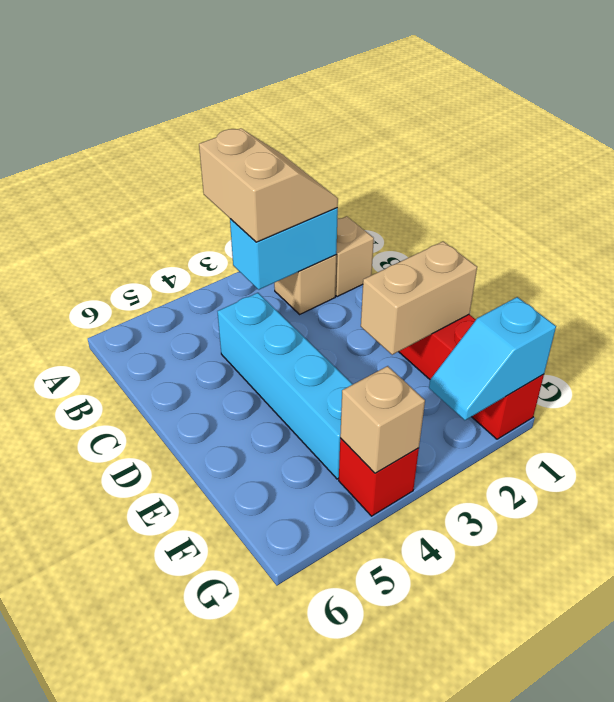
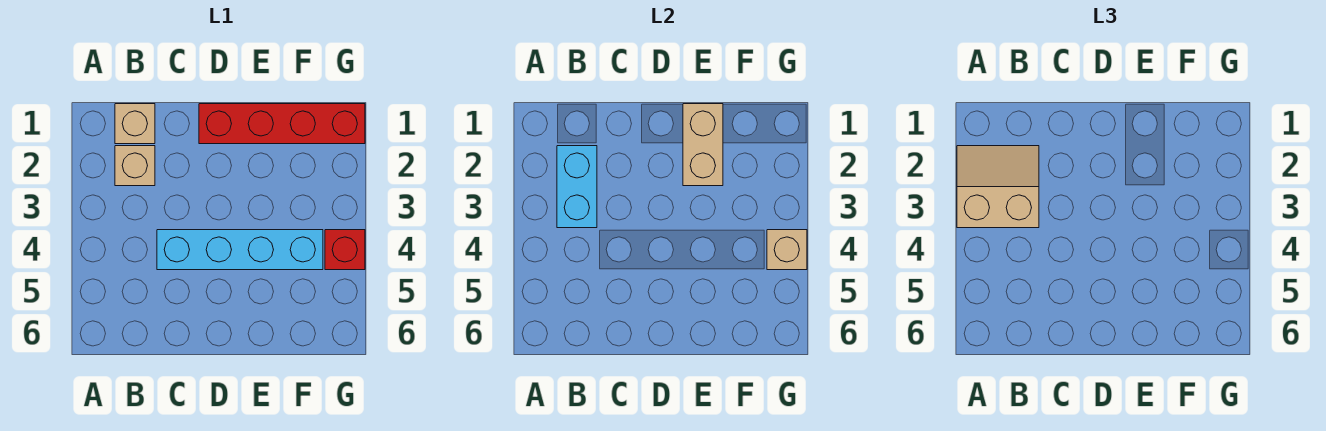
cyan slope G1:G2 level 2 top 1 -> none

